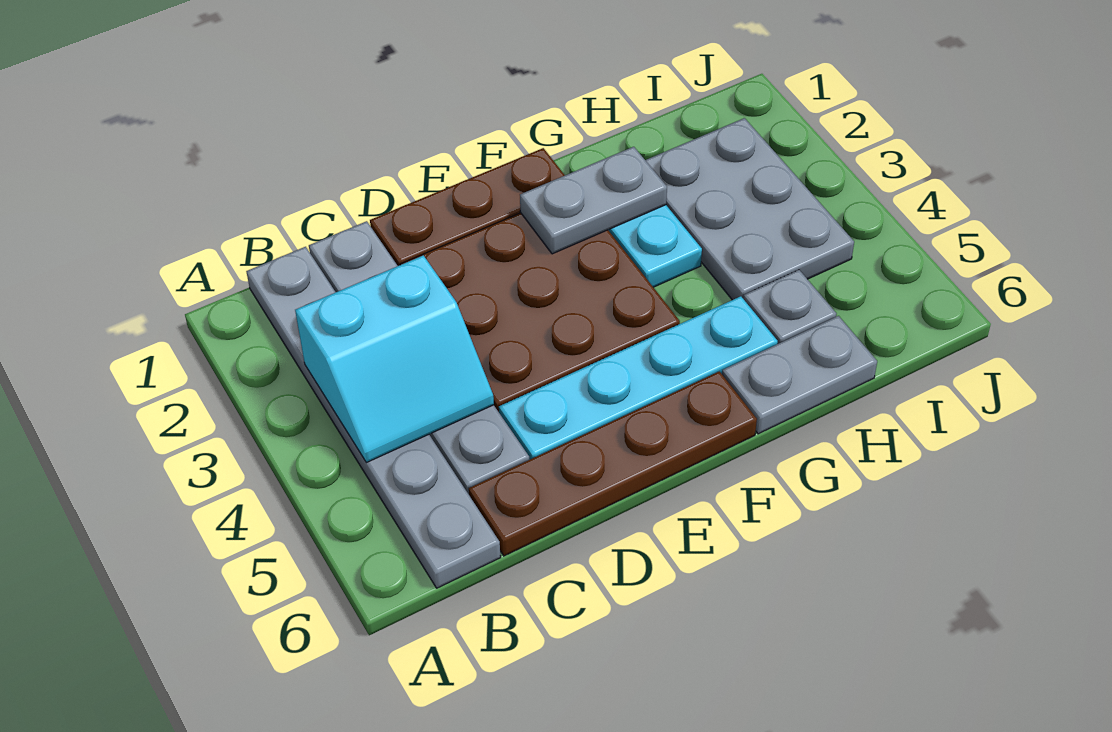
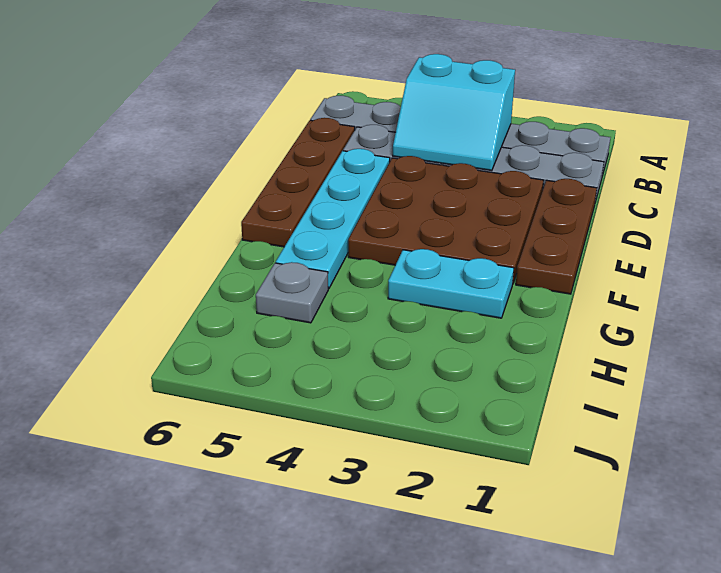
cyan slope B3:C4 level 2 top 3 -> cyan slope B3:C4 level 2 top B
grey plate F2:G2 level 2 -> none
grey plate G6:H6 level 1 -> none
grey plate H2:I4 level 1 -> none

